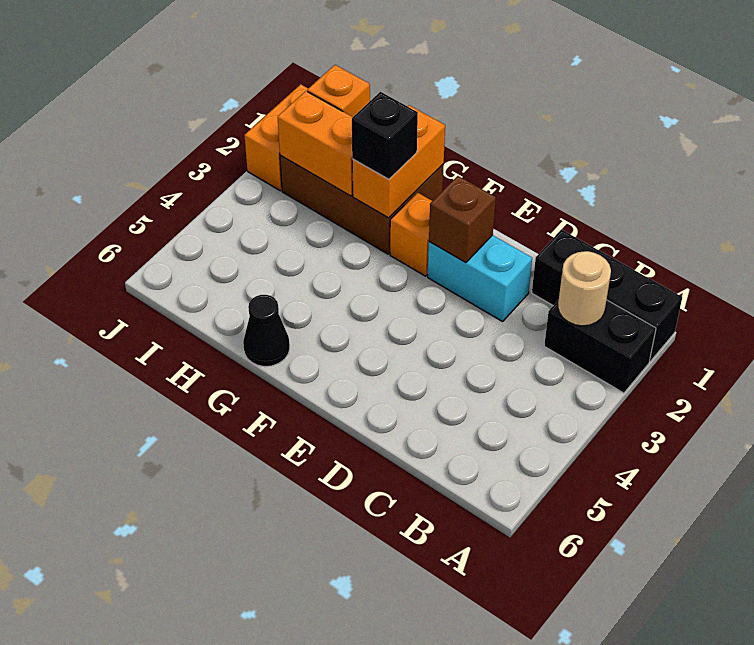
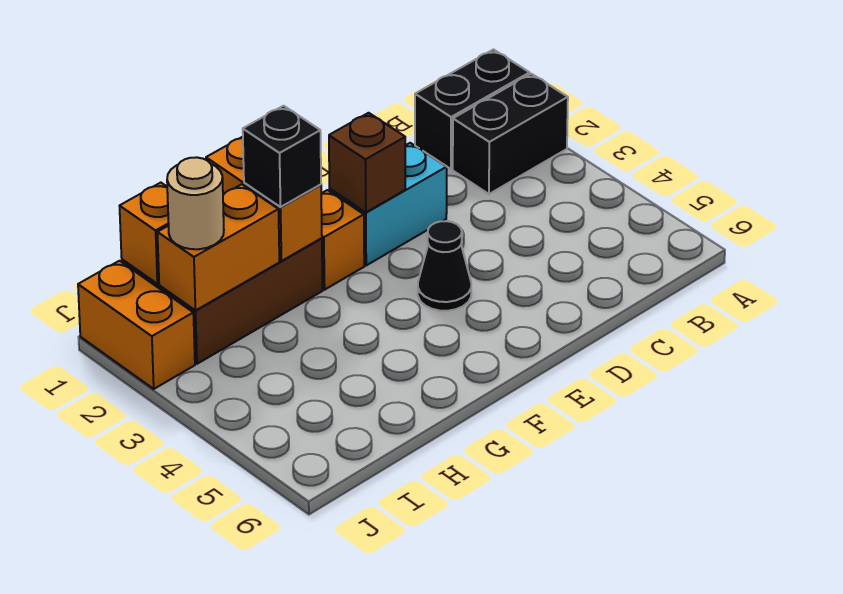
black brick A1:C1 level 1 -> black brick A1:B1 level 1
tan round brick B2 level 2 -> tan round brick I2 level 3
black cone G6 level 1 -> black cone E4 level 1

